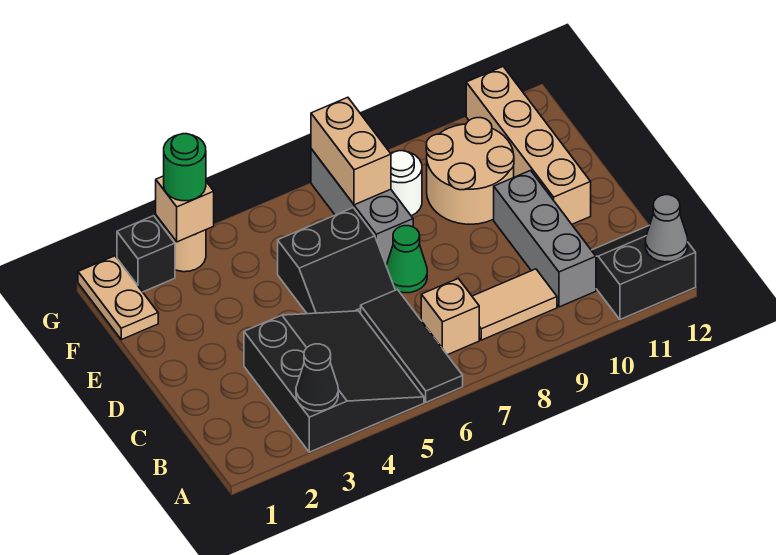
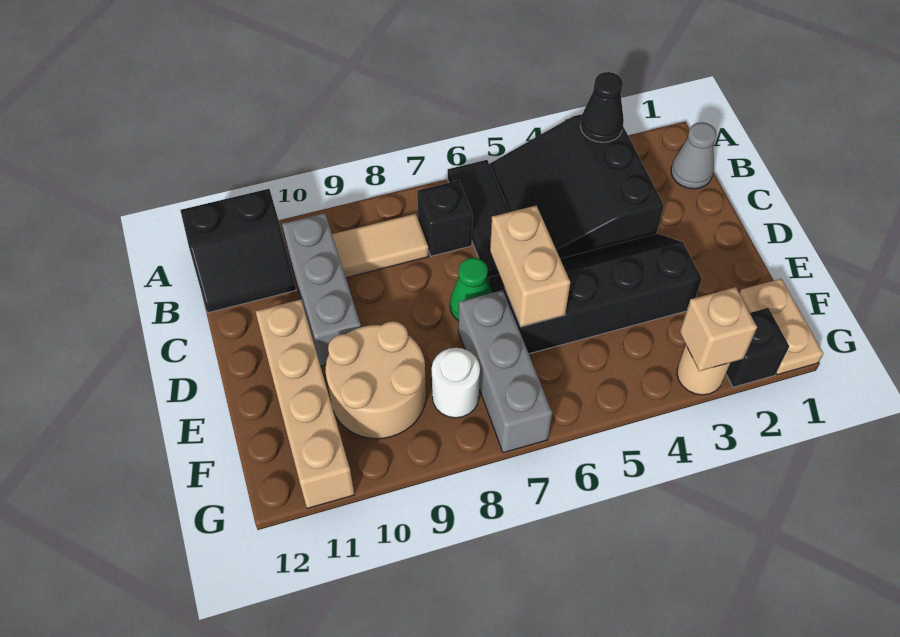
grey cone A12 level 2 -> grey cone B1 level 1
tan brick B7 level 1 -> black brick B7 level 1
black slope D5:E6 level 1 top E -> black slope D3:E6 level 1 top E
tan brick F7:G7 level 2 -> tan brick D6:E6 level 2
green round brick G3 level 3 -> none

